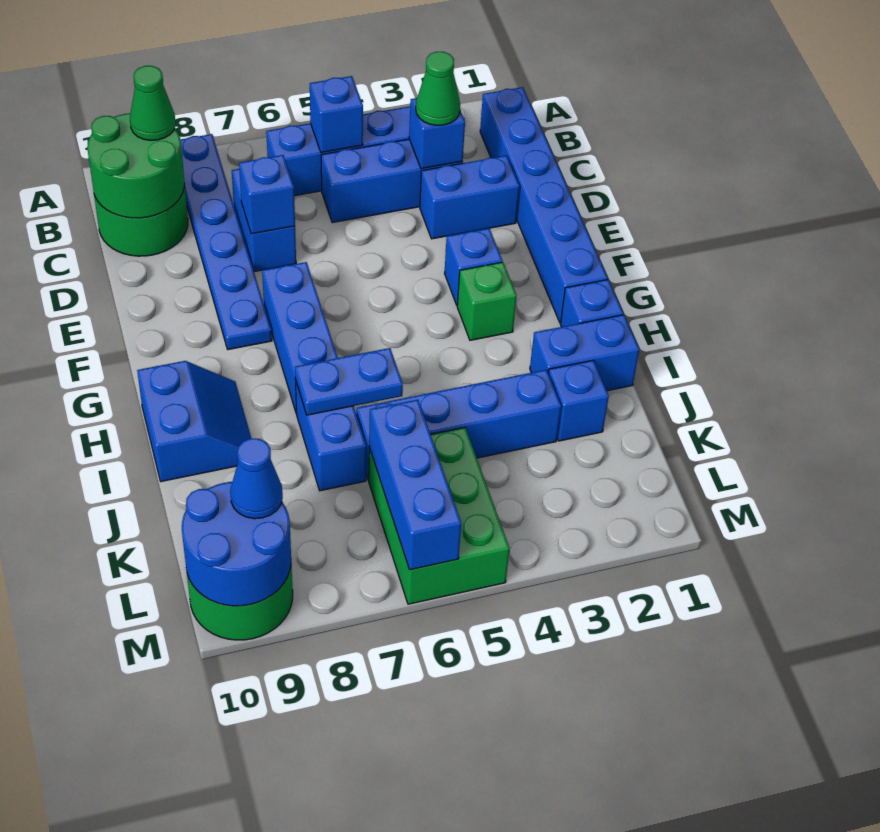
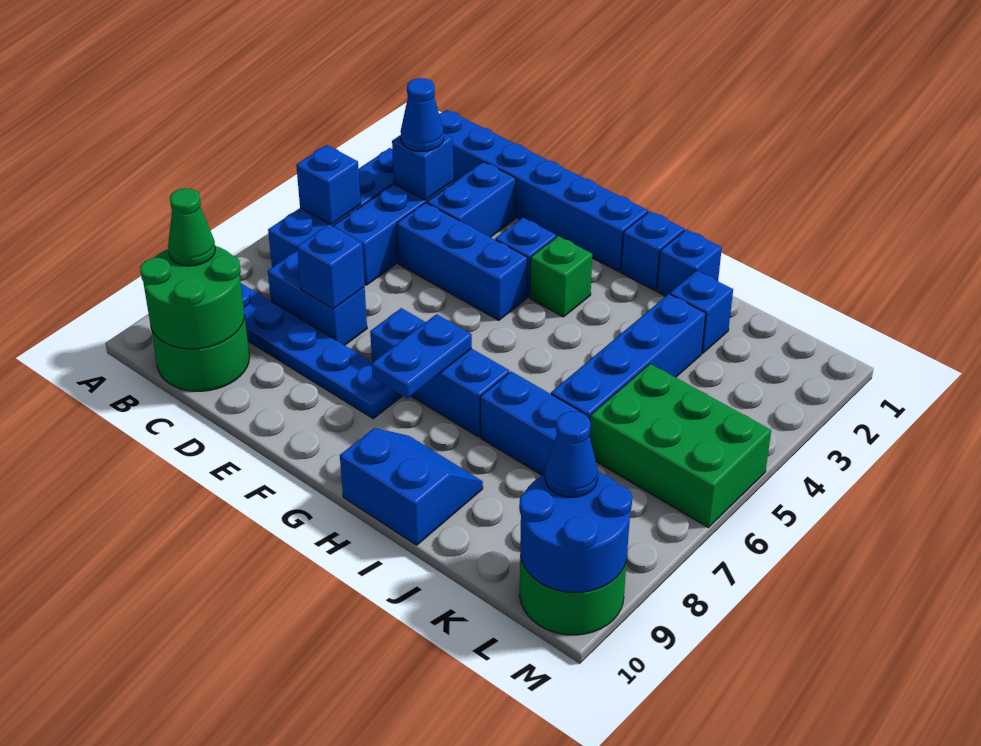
green cone C3 level 3 -> blue cone C3 level 3
blue brick I1:I2 level 1 -> blue brick I1 level 1
blue plate I6:I7 level 2 -> blue plate G7:G8 level 2
blue brick K6:M6 level 2 -> blue brick D4:F4 level 1

